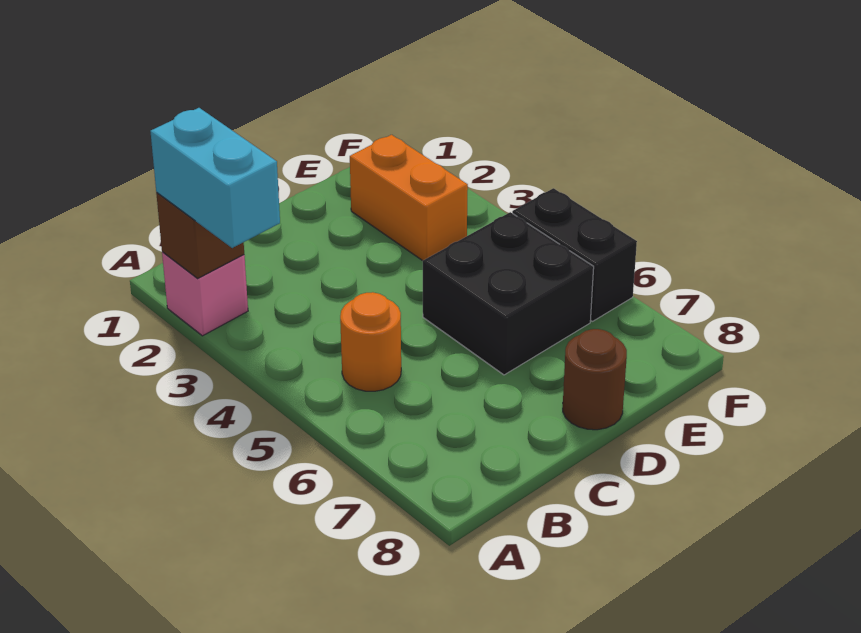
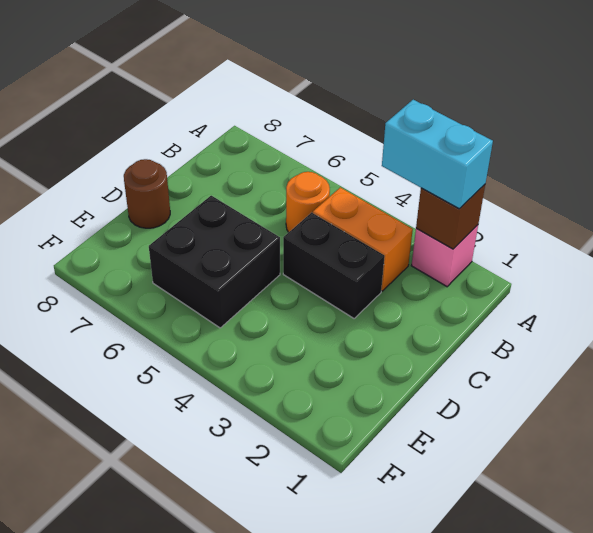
orange brick E2:E3 level 1 -> orange brick B3:B4 level 1
black brick F5:F6 level 1 -> black brick C3:C4 level 1

